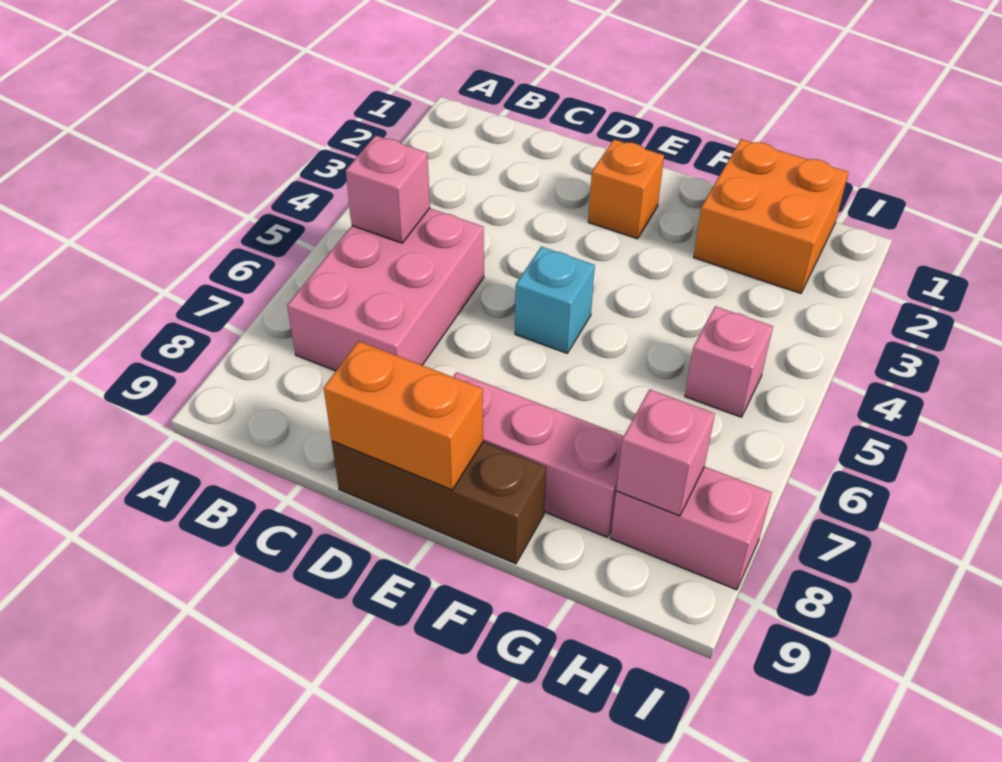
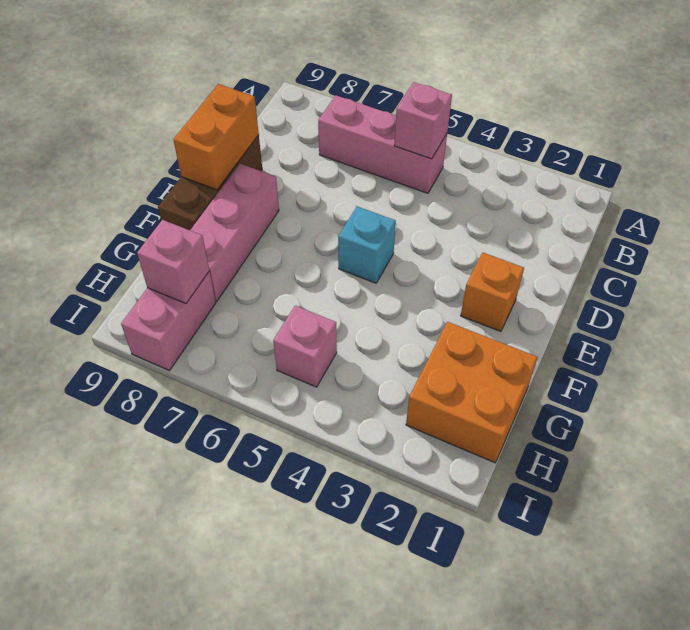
pink brick B5:C7 level 1 -> pink brick B5:B7 level 1

